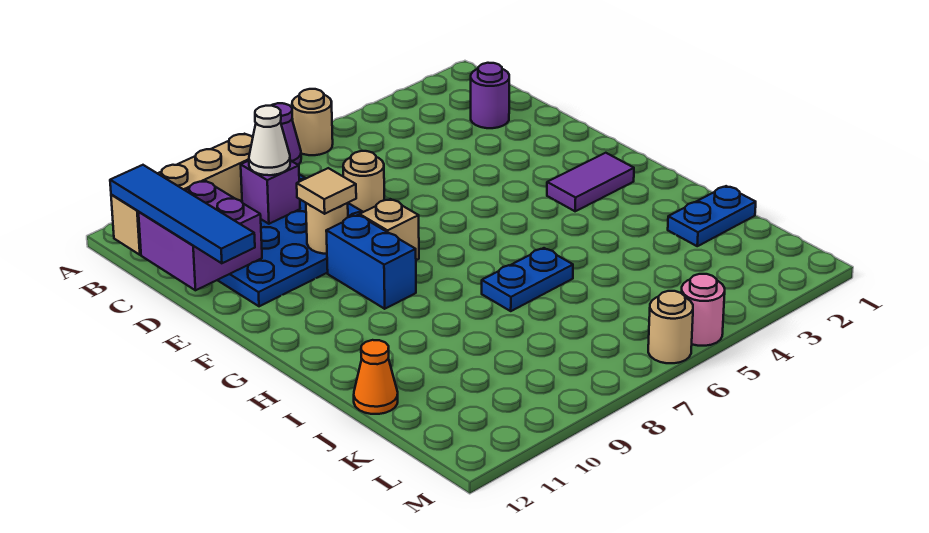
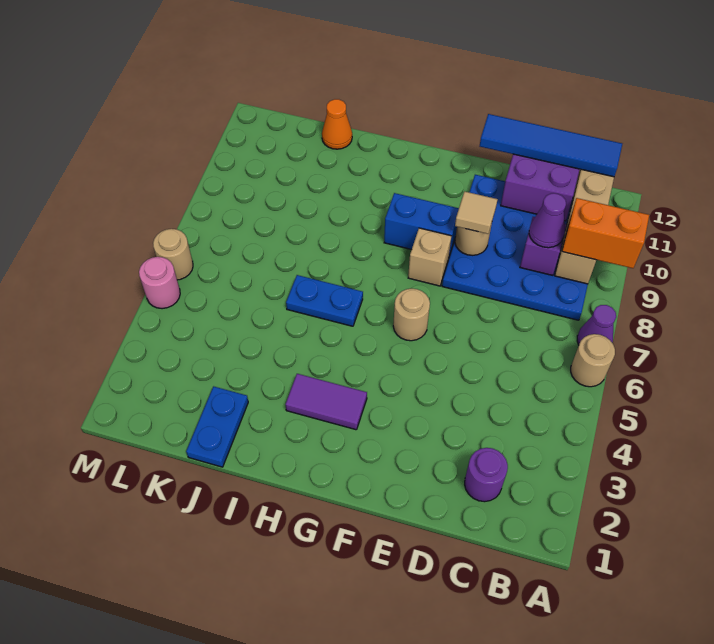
none -> orange brick A9:B9 level 3
white cone C9 level 3 -> purple cone C9 level 3
tan round brick D7 level 1 -> tan round brick F6 level 1
purple tile G2:G3 level 1 -> purple tile G3:H3 level 1
blue plate I6:I7 level 1 -> blue plate H6:I6 level 1

